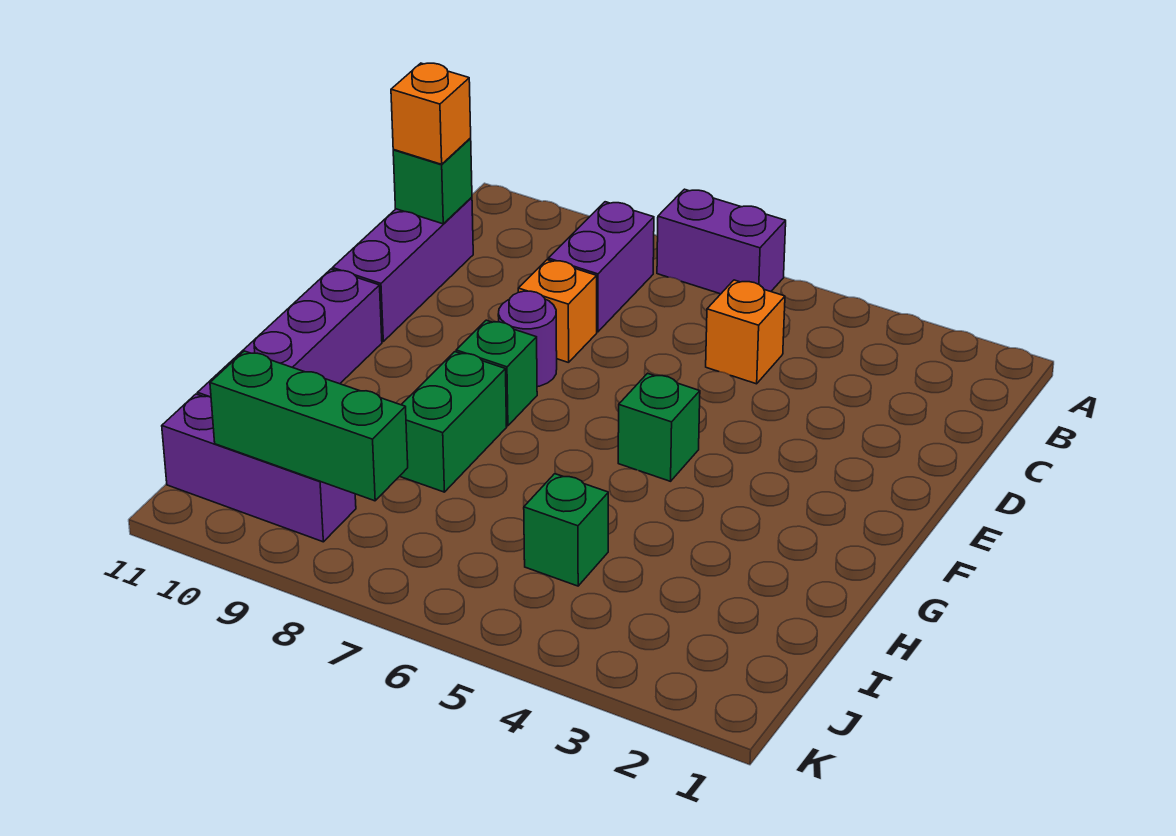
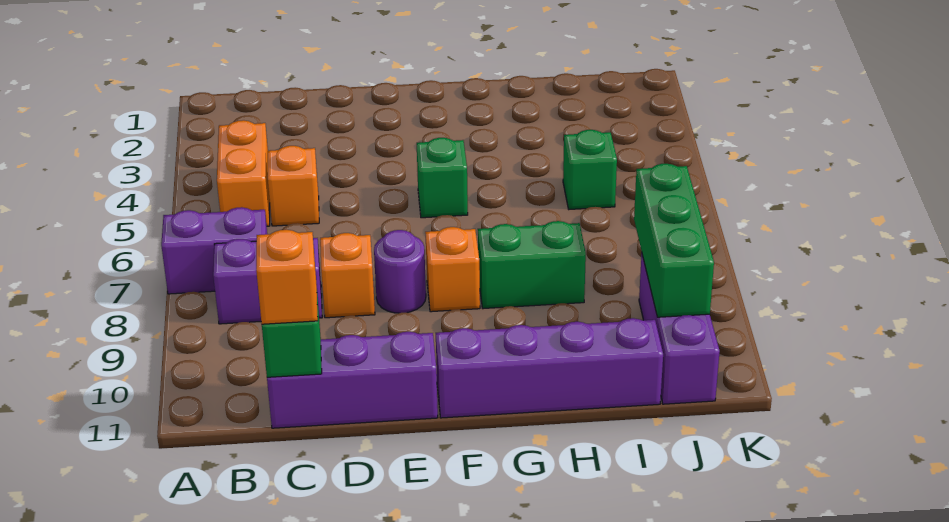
purple brick A6:A7 level 1 -> purple brick A7:B7 level 1
none -> orange brick B4:B5 level 1
green brick F8 level 1 -> orange brick F8 level 1

